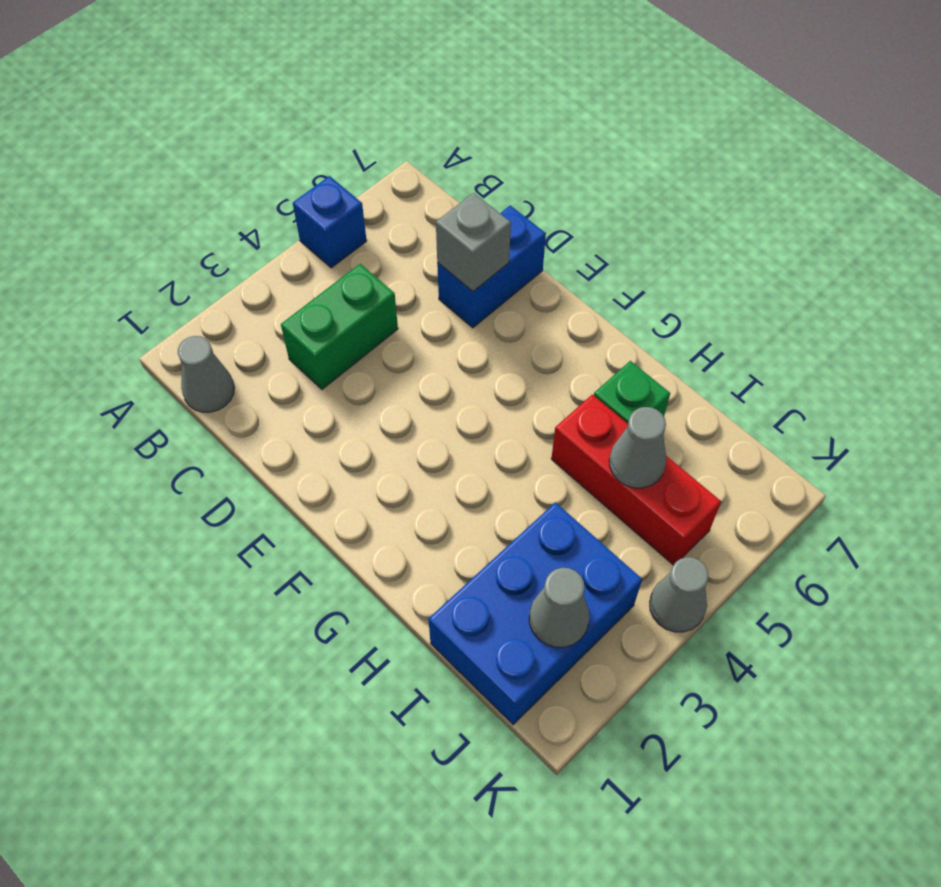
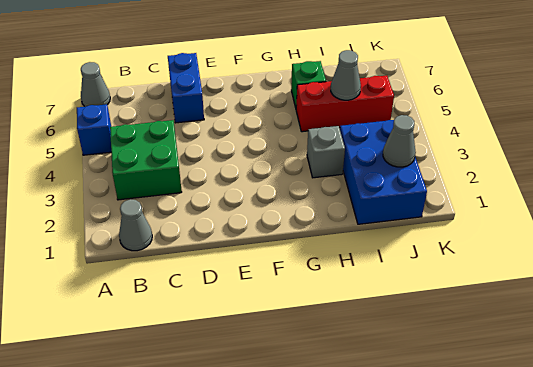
green brick C3:C4 level 1 -> green brick B3:C4 level 1
grey brick D6 level 2 -> grey brick H3 level 1
grey cone K4 level 1 -> grey cone A7 level 1

